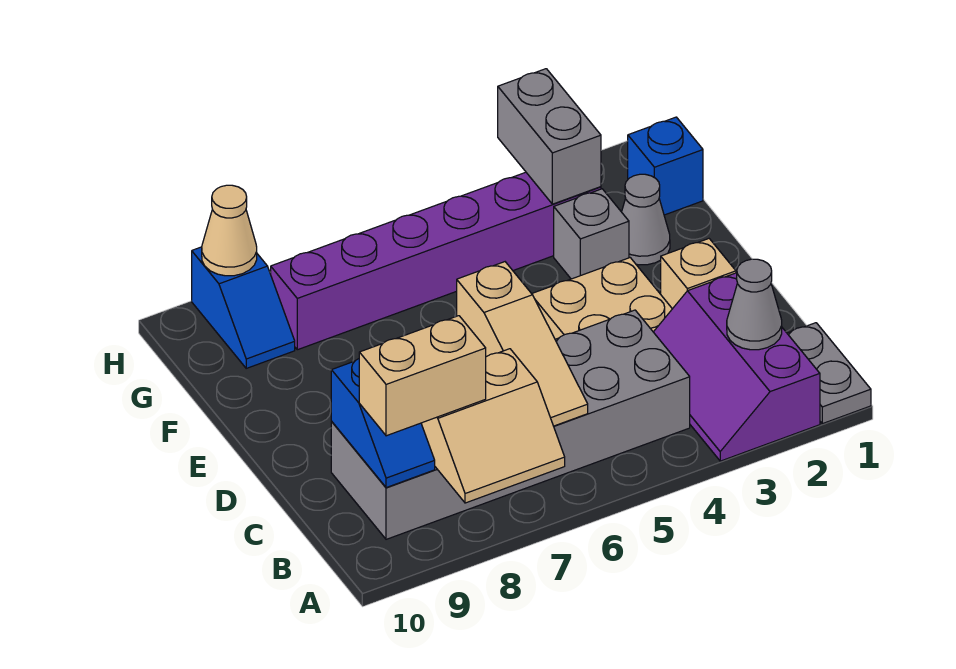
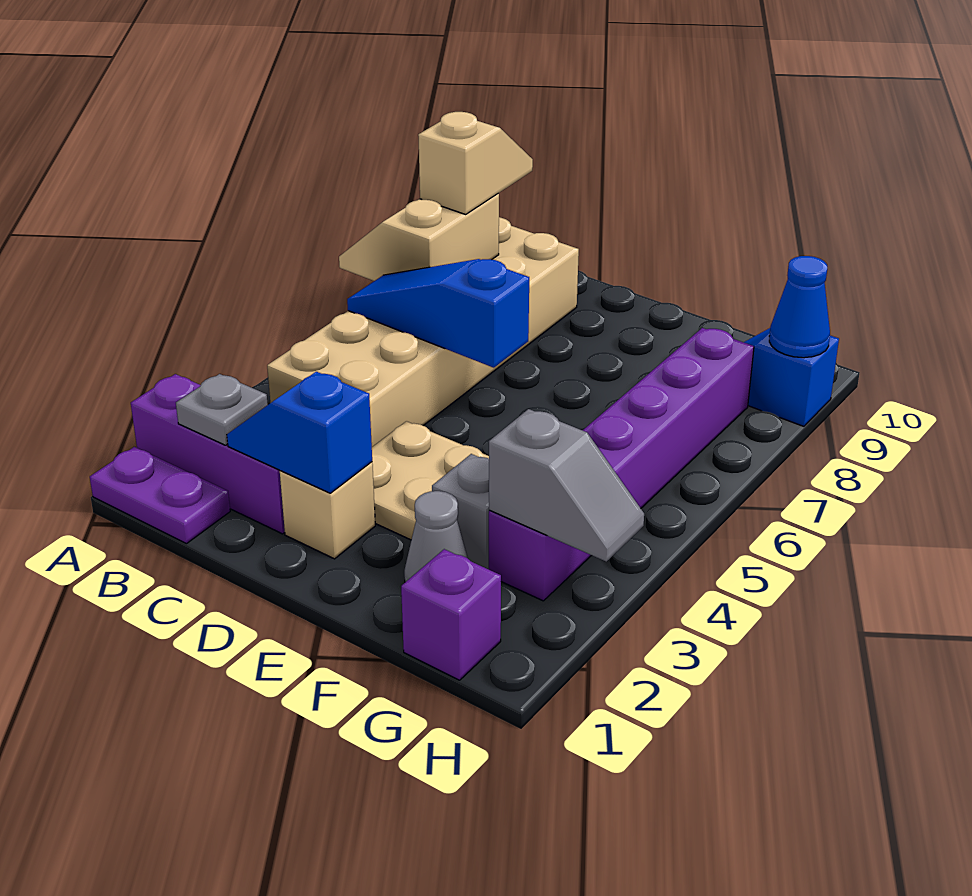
grey plate A1:B1 level 1 -> purple plate A1:B1 level 1
grey cone B2 level 2 -> grey plate B2 level 2
grey brick B4:C9 level 1 -> tan brick B4:C9 level 1
tan slope B6:D6 level 2 top D -> blue slope B6:D6 level 2 top D
tan brick B8:B9 level 3 -> tan slope B8:B9 level 3 top 8
blue slope B9:C9 level 2 top C -> blue slope C2:D2 level 2 top D
blue brick G1 level 1 -> purple brick G1 level 1
grey brick G3:H3 level 2 -> grey slope G3:H3 level 2 top G
tan cone H9 level 2 -> blue cone H9 level 2

